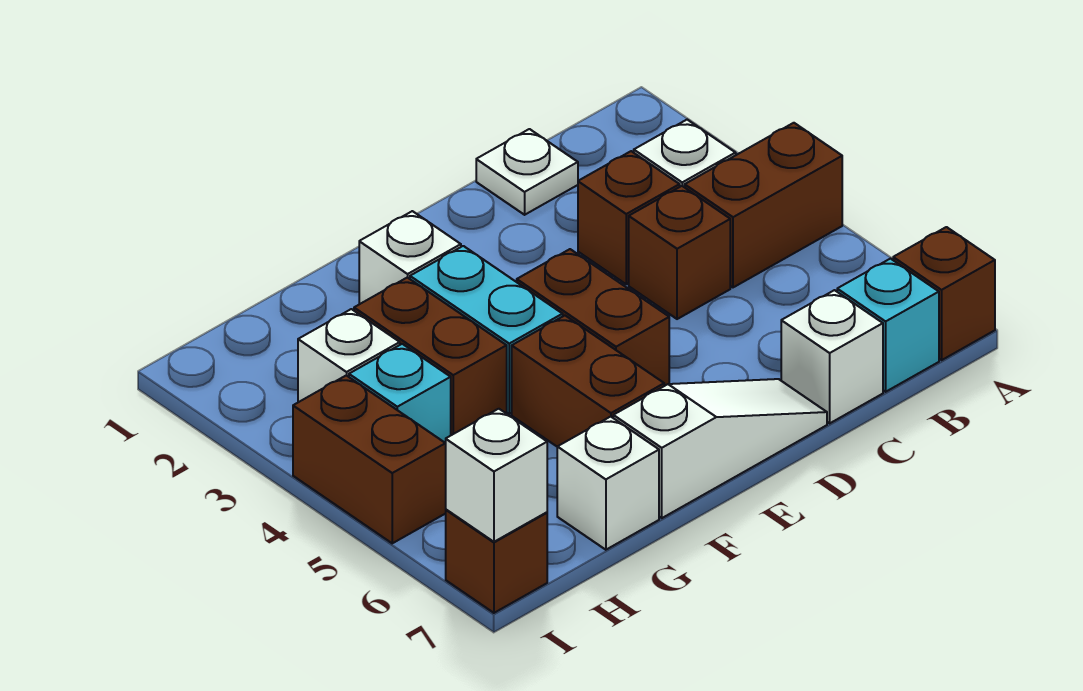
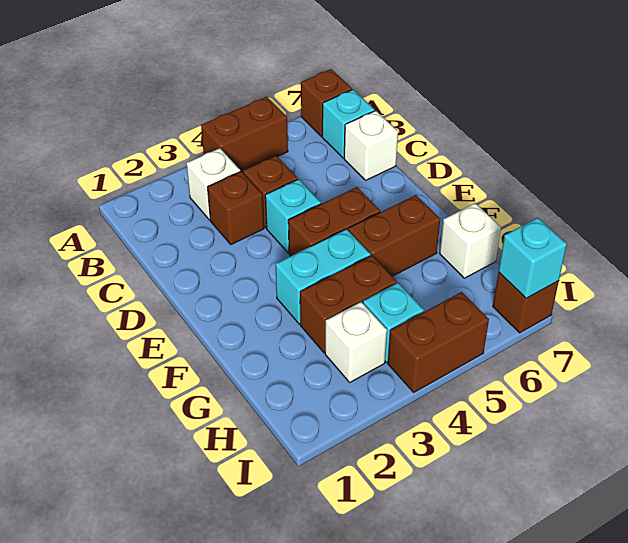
brown brick A4:B4 level 1 -> brown brick A4:A5 level 1
white plate C1 level 1 -> none
none -> cyan brick D4 level 1
white slope D7:F7 level 1 top F -> none
white brick F2 level 1 -> none
white brick I7 level 2 -> cyan brick I7 level 2

